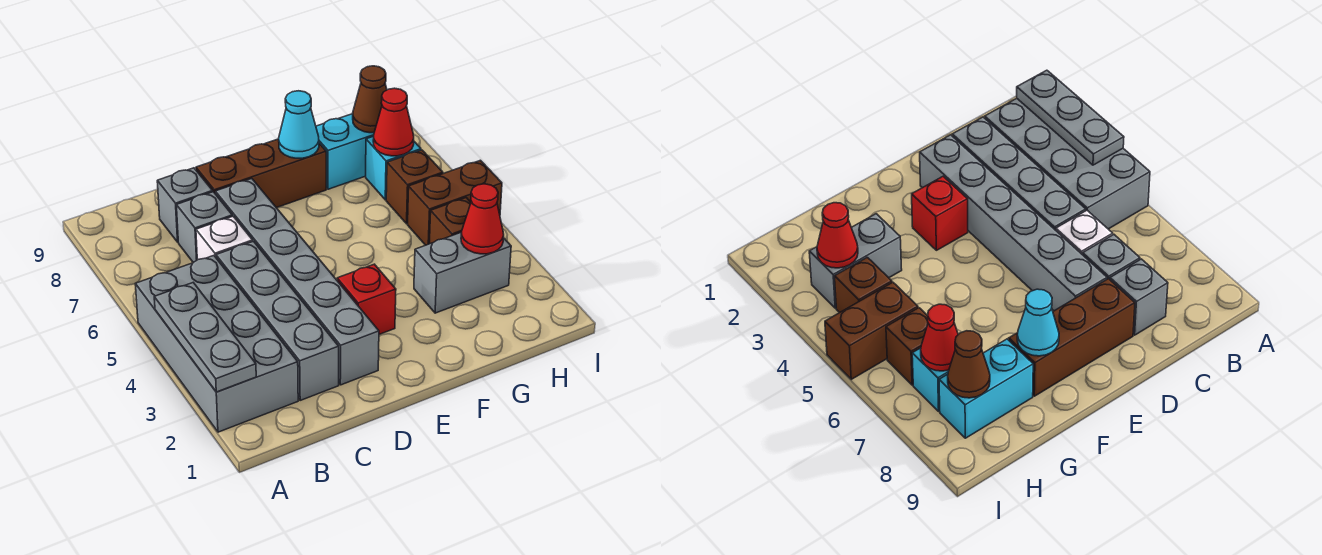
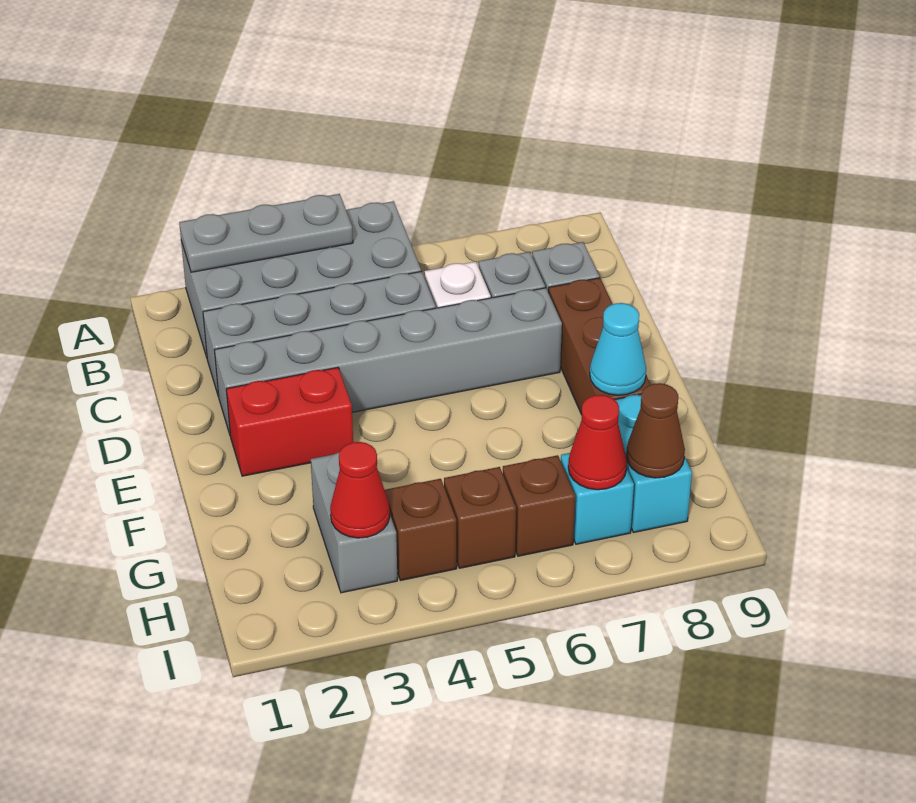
red brick E3 level 1 -> red brick E2:E3 level 1
brown brick H5:I5 level 1 -> brown brick H5 level 1

